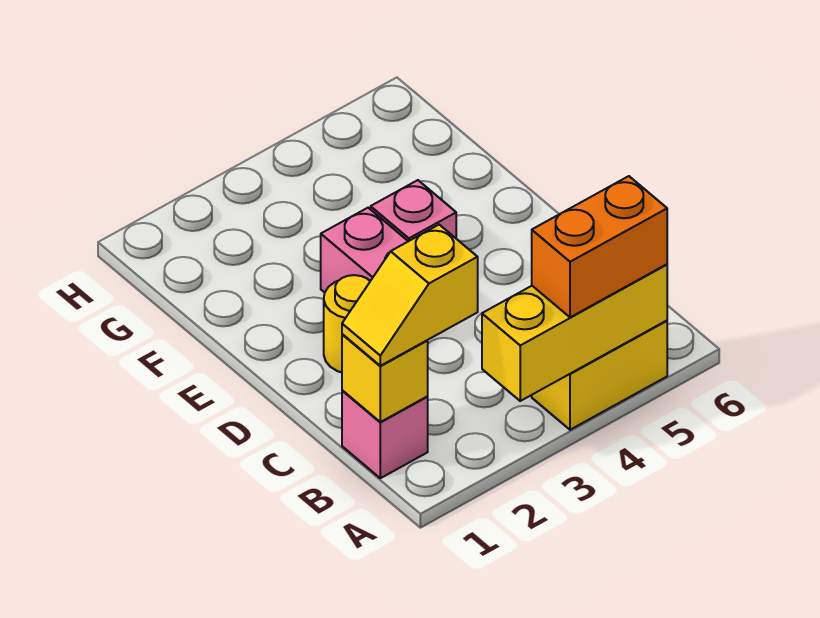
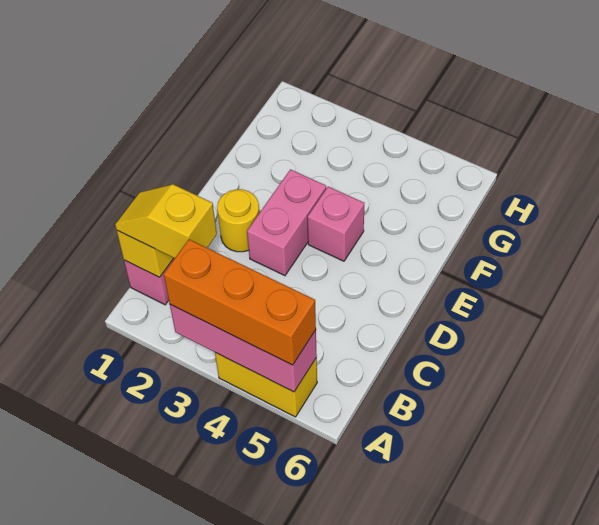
yellow brick A3:A5 level 2 -> pink brick A3:A5 level 2
orange brick A4:A5 level 3 -> orange brick A3:A5 level 3

